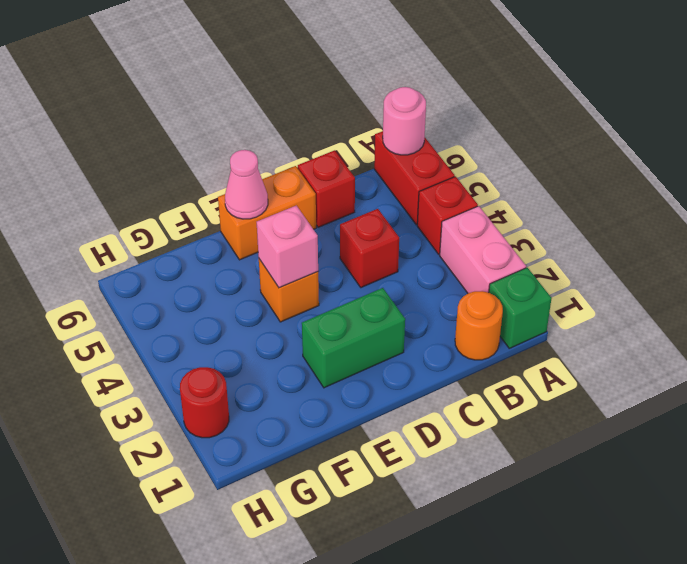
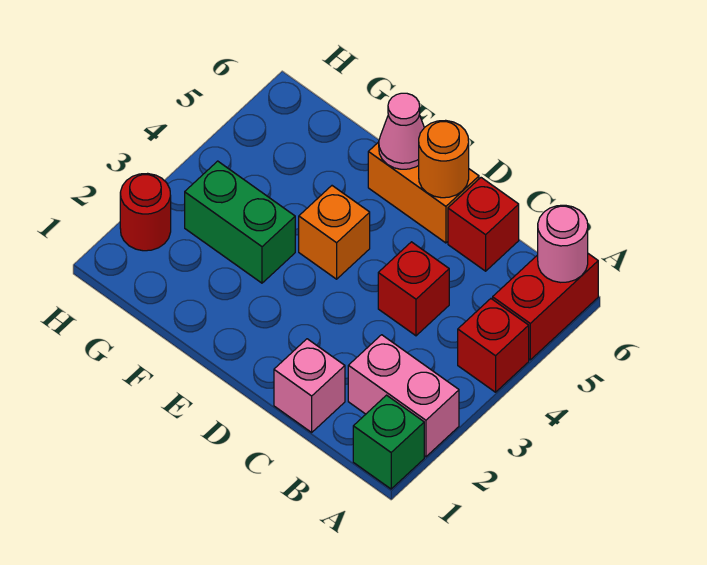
pink brick A2:A3 level 1 -> pink brick A2:B2 level 1
orange round brick B1 level 1 -> orange round brick D6 level 2
green brick D2:E2 level 1 -> green brick F3:G3 level 1
pink brick E4 level 2 -> pink brick C1 level 1

